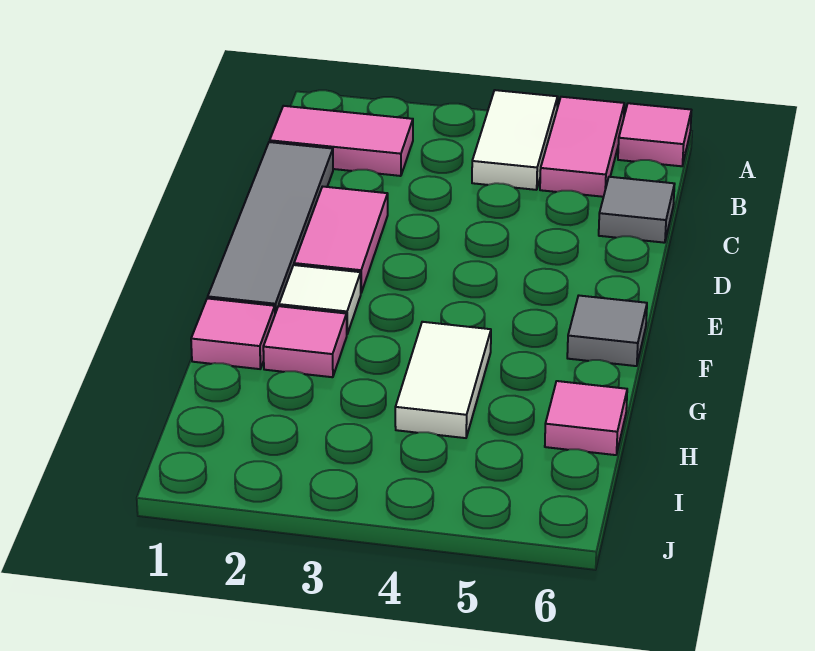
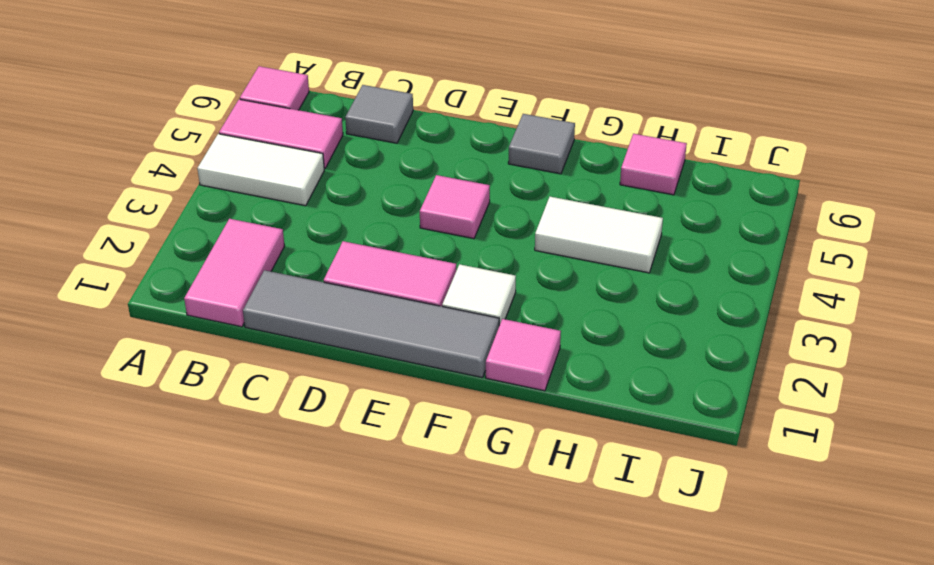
pink tile G2 level 1 -> pink tile E4 level 1

